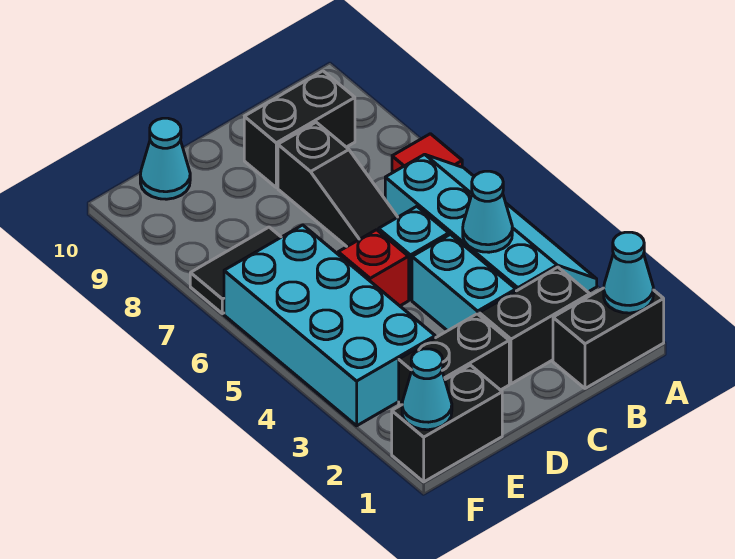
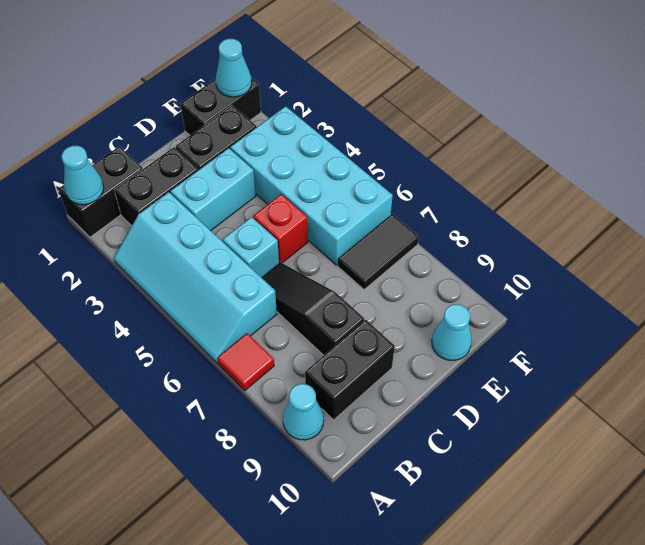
cyan cone B4 level 2 -> cyan cone A9 level 1
cyan brick C3:C4 level 1 -> cyan brick C3:D3 level 1

